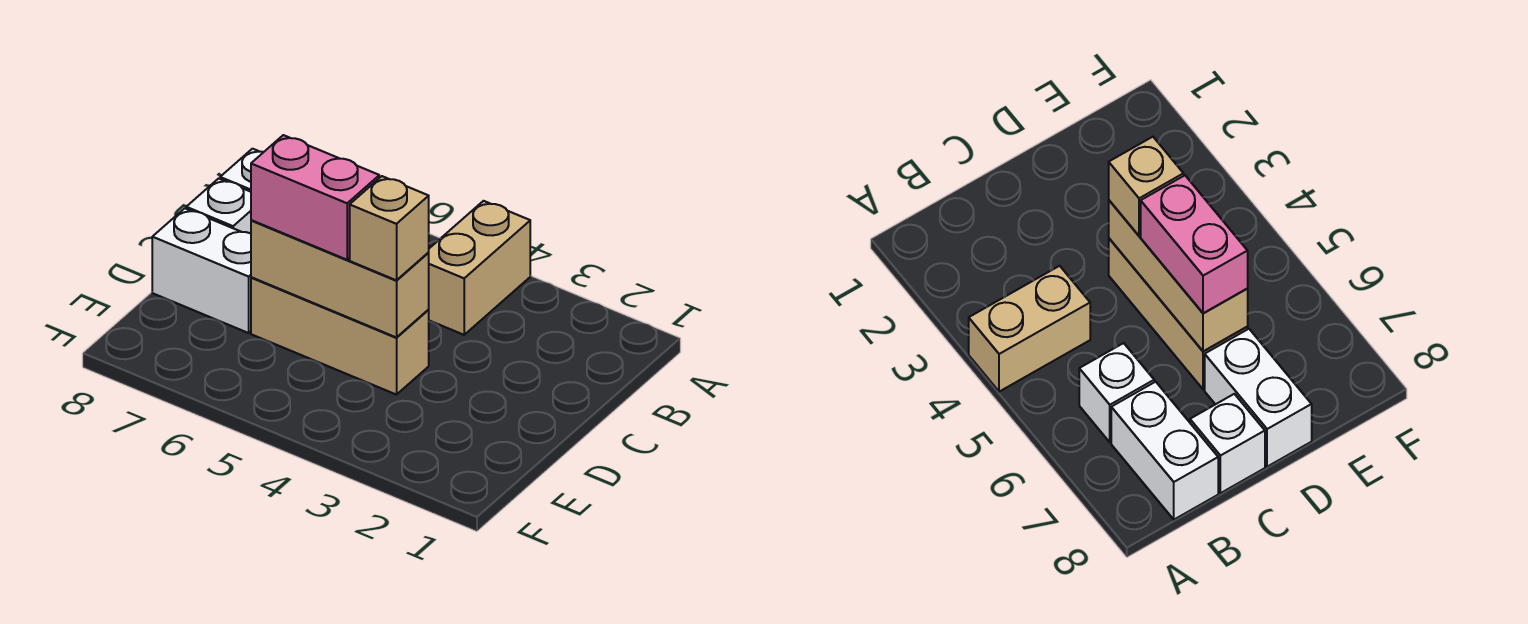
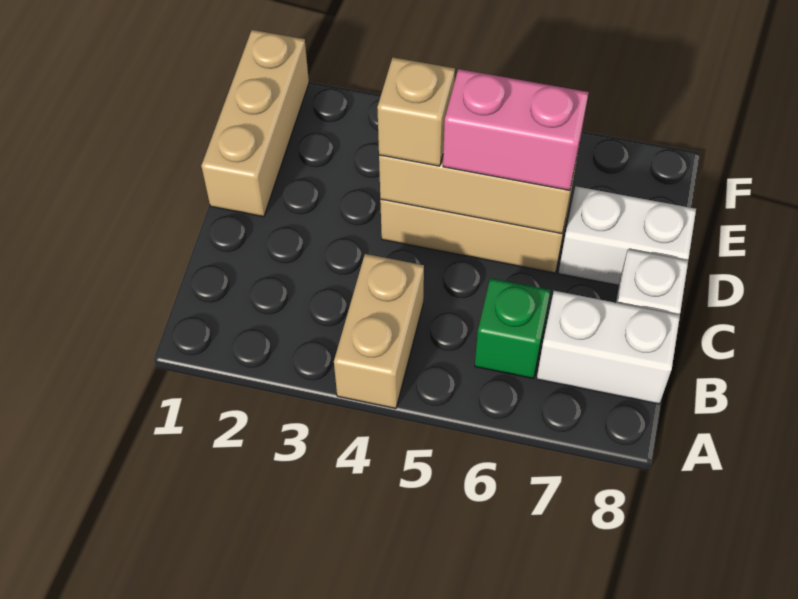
white brick B6 level 1 -> green brick B6 level 1
none -> tan brick D1:F1 level 1

